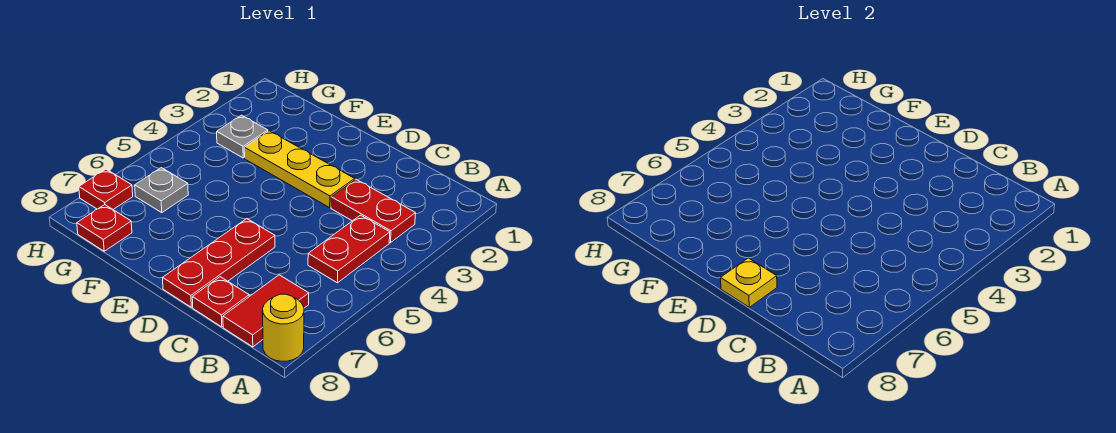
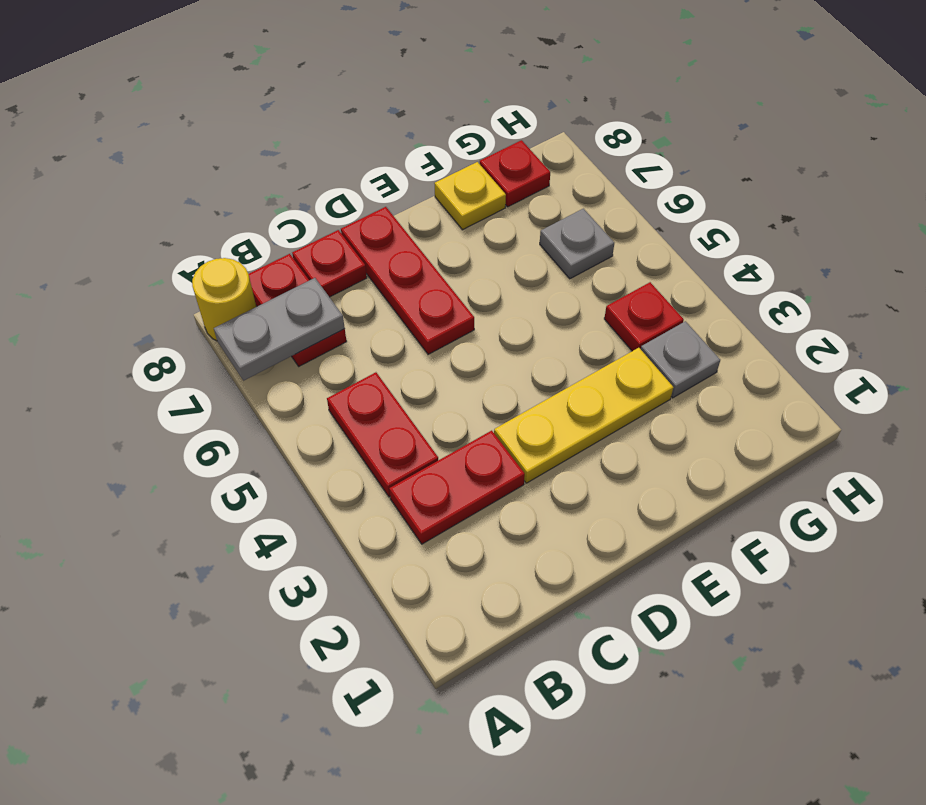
none -> grey plate A7:B7 level 2
red tile B7:B8 level 1 -> red plate B7:B8 level 1
yellow plate D8 level 2 -> yellow plate F8 level 1
red plate H7 level 1 -> red plate G4 level 1

